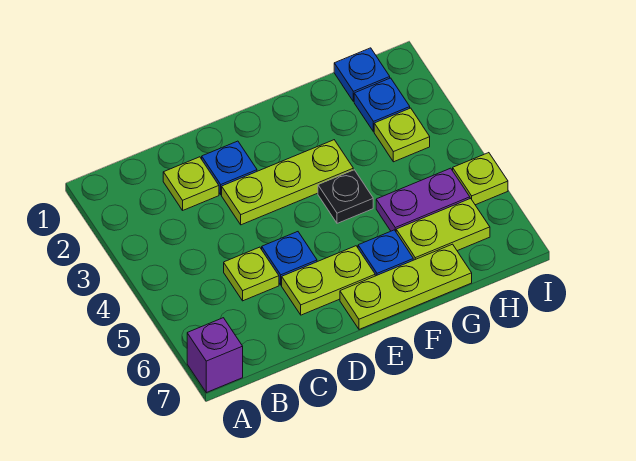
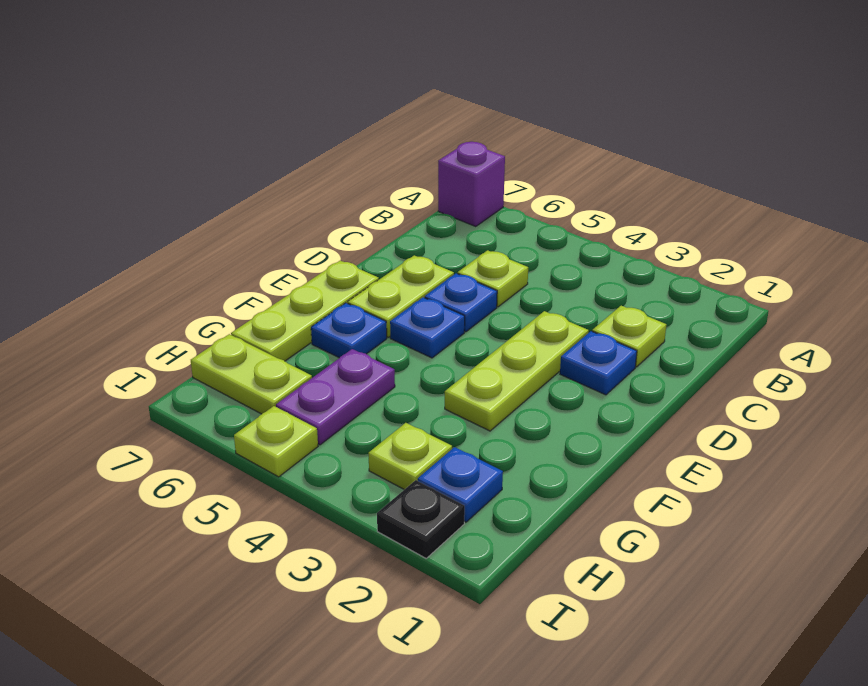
black plate F4 level 1 -> black plate I2 level 1
lime plate G6:H6 level 1 -> lime plate H6:H7 level 1
blue plate H1 level 1 -> blue plate E5 level 1

